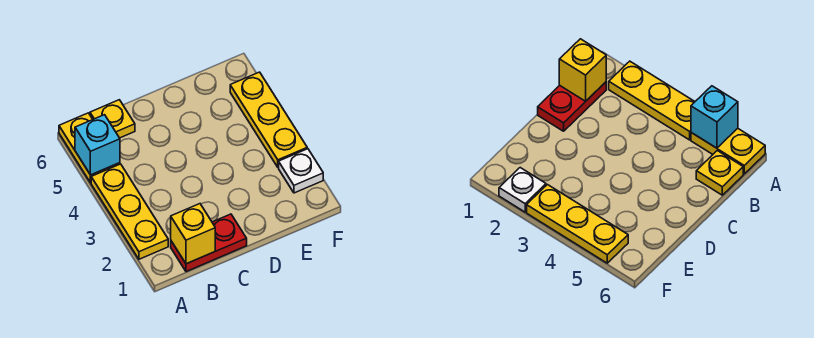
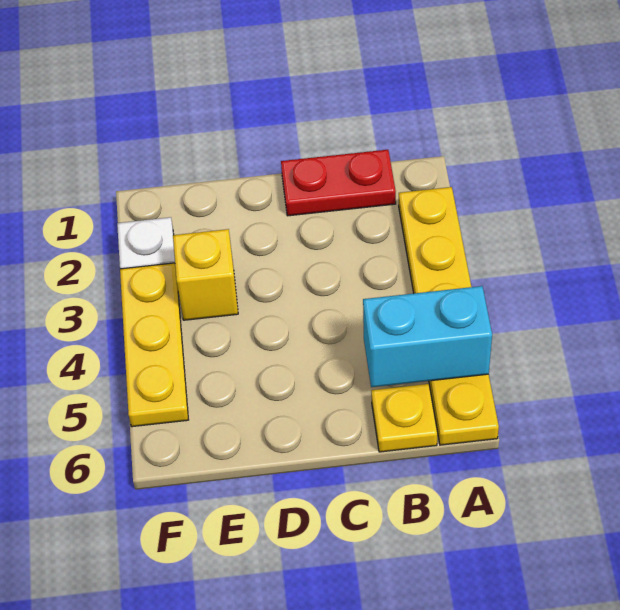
cyan brick A5 level 2 -> cyan brick A5:B5 level 2
yellow brick B1 level 2 -> yellow brick E3 level 1

